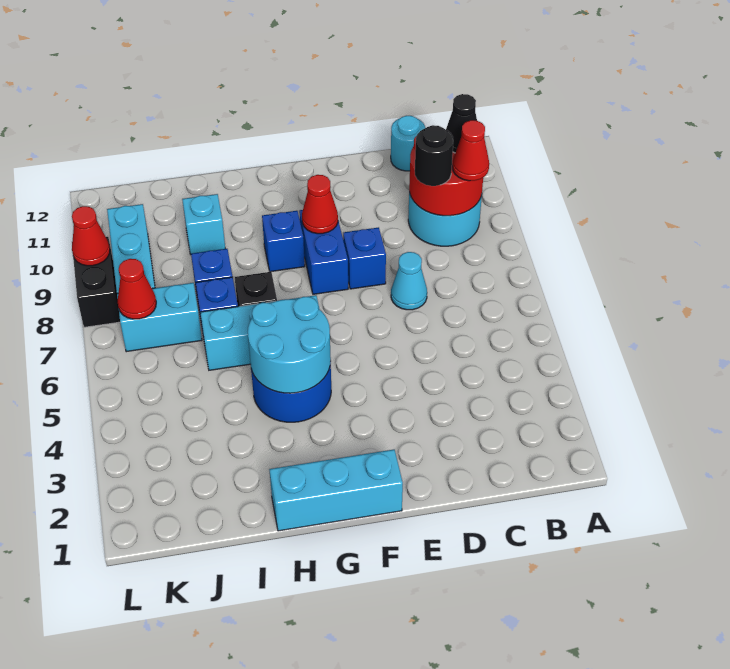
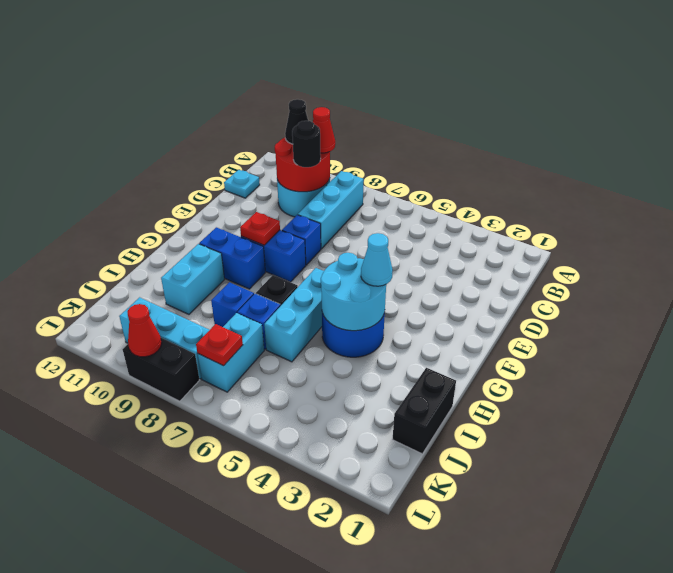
cyan round brick C12 level 1 -> cyan plate C12 level 1
cyan cone D7 level 1 -> cyan cone G4 level 3
cyan brick F1:H1 level 1 -> cyan brick B8:D8 level 1
red cone F9 level 2 -> red plate F9 level 2
blue brick G9 level 1 -> blue brick G9:G10 level 1
none -> black brick I1:J1 level 1
cyan brick I10 level 1 -> cyan brick H10:I10 level 1
red cone K7 level 2 -> red plate K7 level 2

